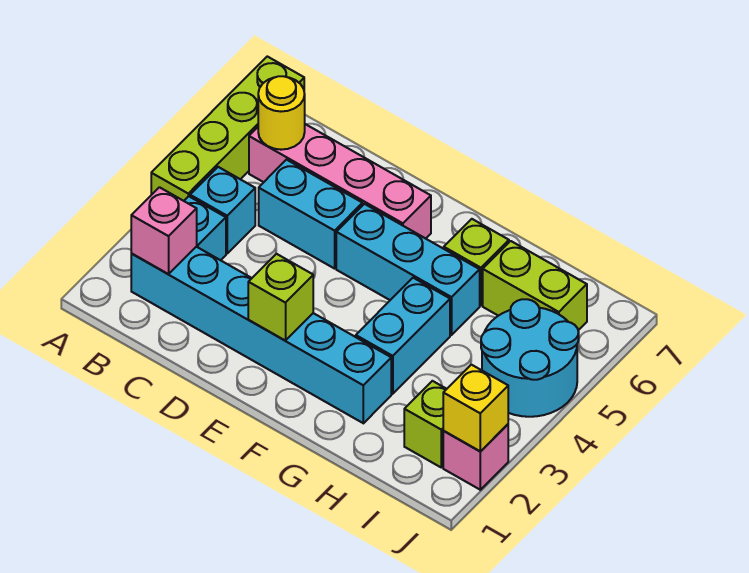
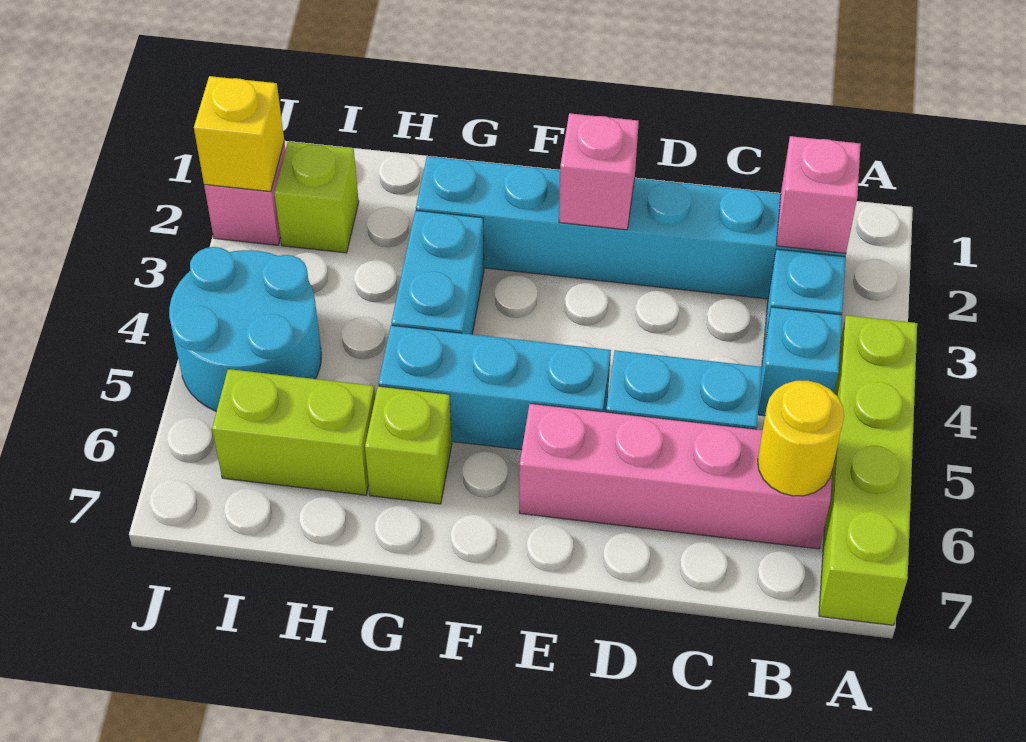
lime brick E2 level 2 -> pink brick E2 level 2

